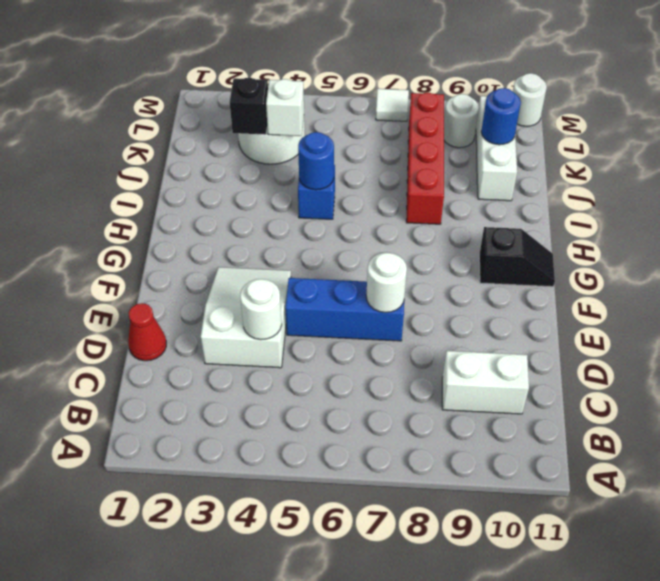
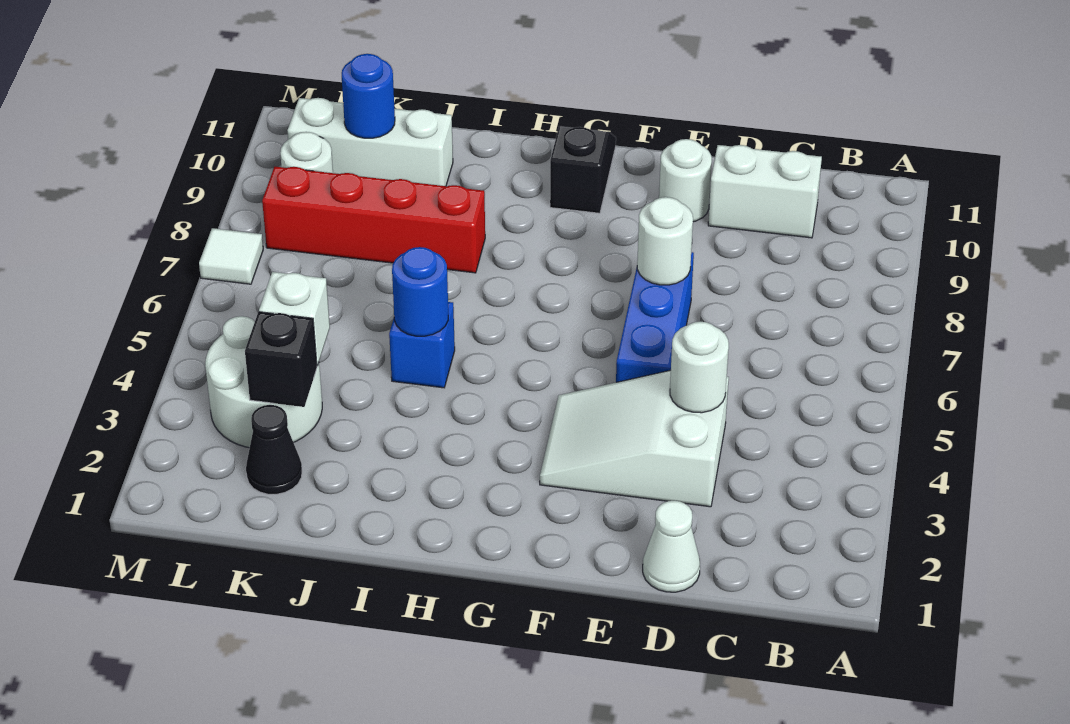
white brick C9:C10 level 1 -> white brick C10:D10 level 1
red cone D1 level 1 -> white cone D1 level 1
none -> black cone K2 level 1
white round brick M11 level 1 -> white round brick E10 level 1

